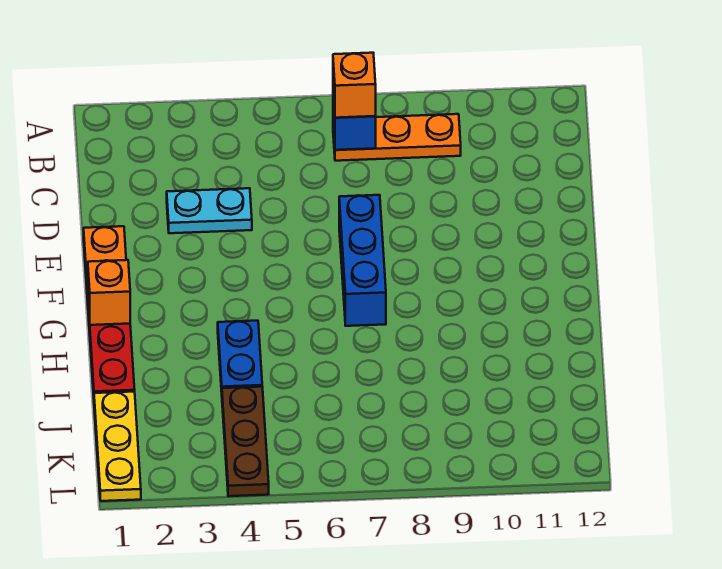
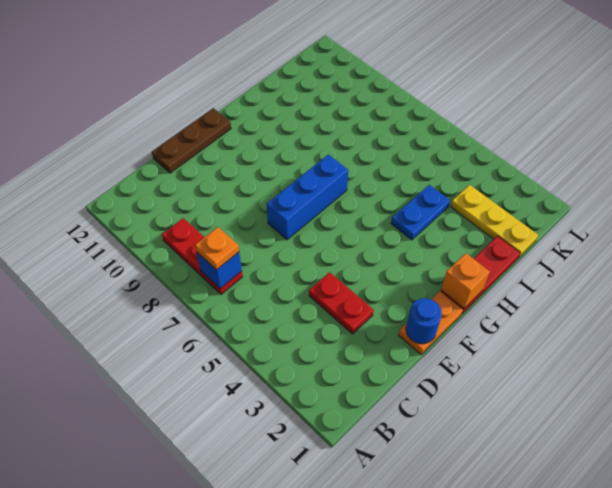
orange plate B7:B9 level 1 -> red plate B7:B9 level 1
orange brick B7 level 3 -> orange plate B7 level 3
cyan plate D3:D4 level 1 -> red plate D3:D4 level 1
none -> blue round brick E1 level 2
yellow plate J1:L1 level 1 -> yellow plate J1:J3 level 1
brown plate J4:L4 level 1 -> brown plate D12:F12 level 1

